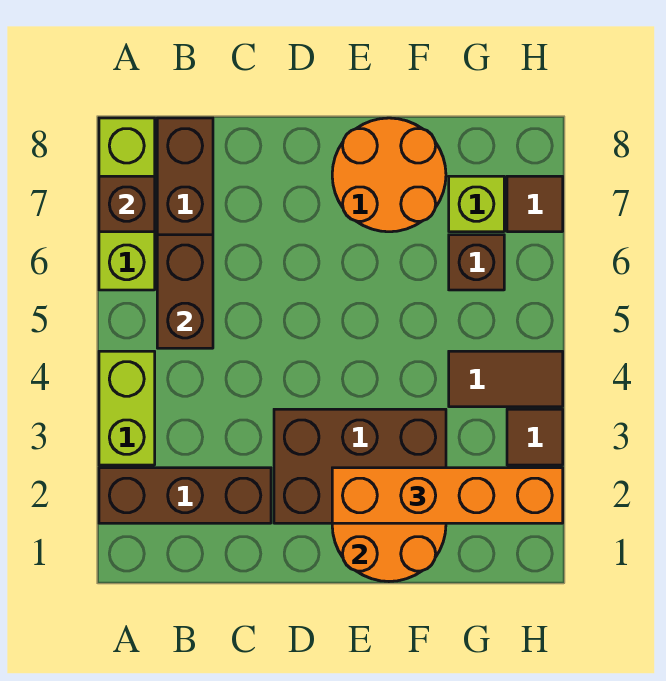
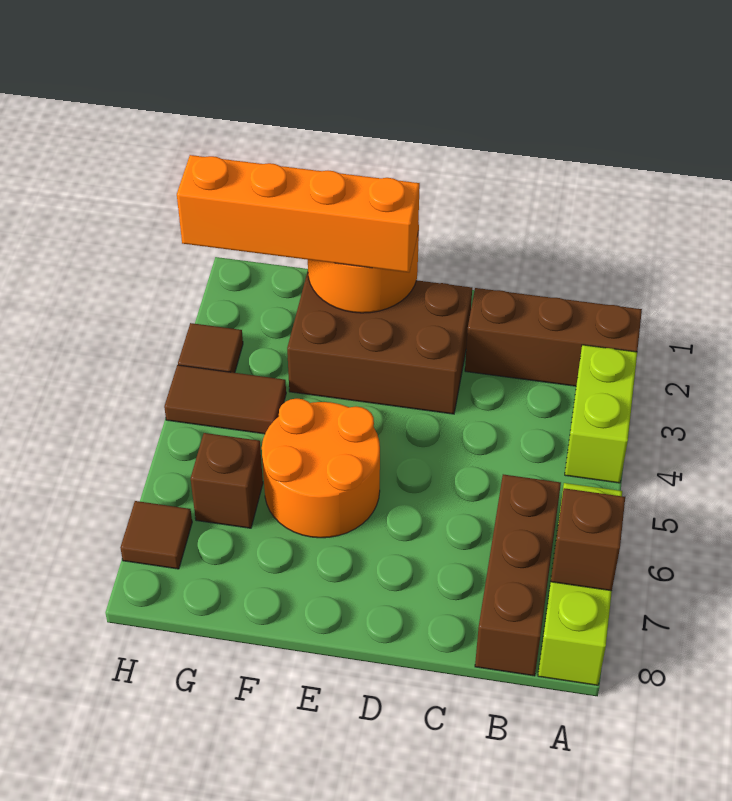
brown brick B5:B6 level 2 -> none
orange round brick E7:F8 level 1 -> orange round brick E5:F6 level 1
lime brick G7 level 1 -> none

